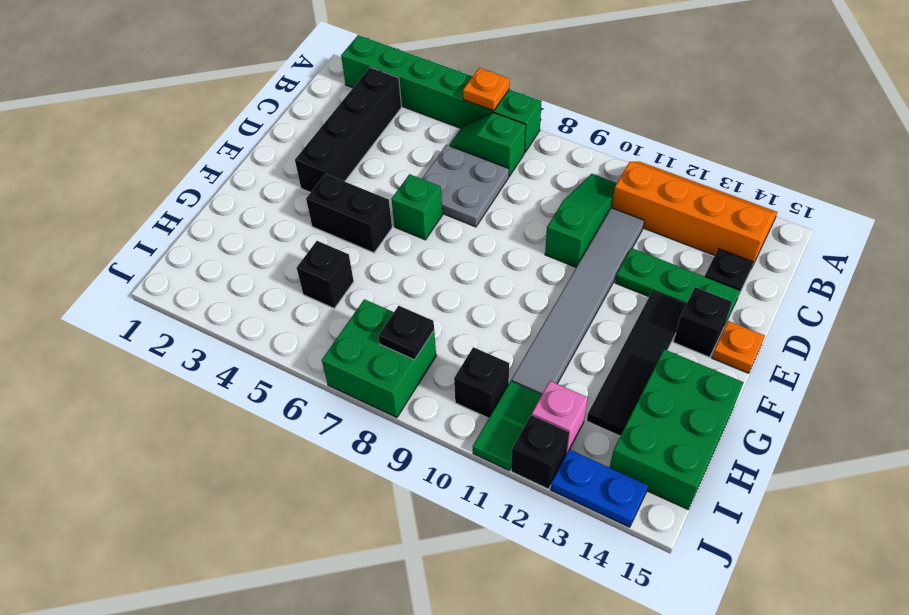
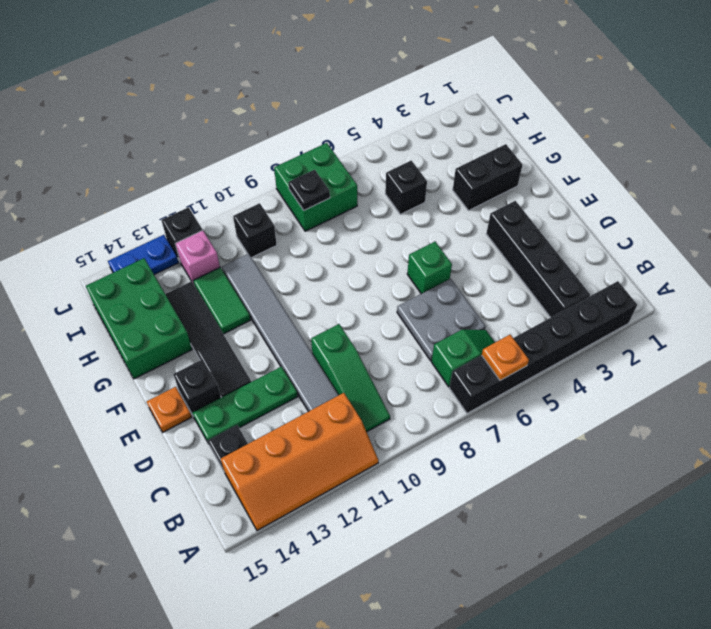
green brick A2:A7 level 1 -> black brick A2:A7 level 1
black brick F4:F5 level 1 -> black brick G2:G3 level 1
green tile I11:J11 level 1 -> green tile G12:H12 level 1

